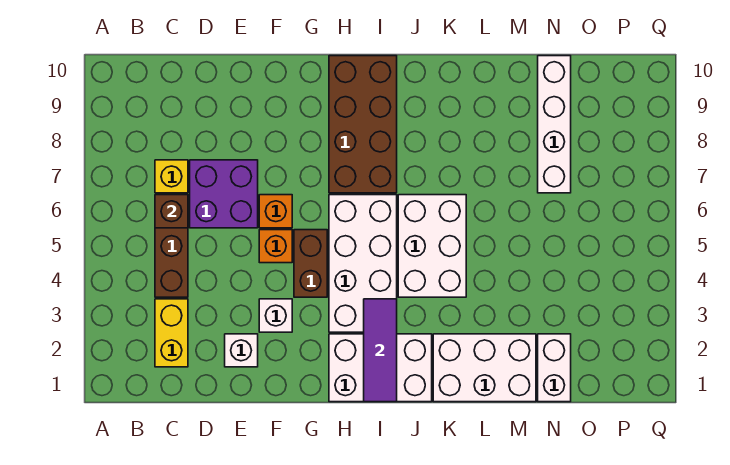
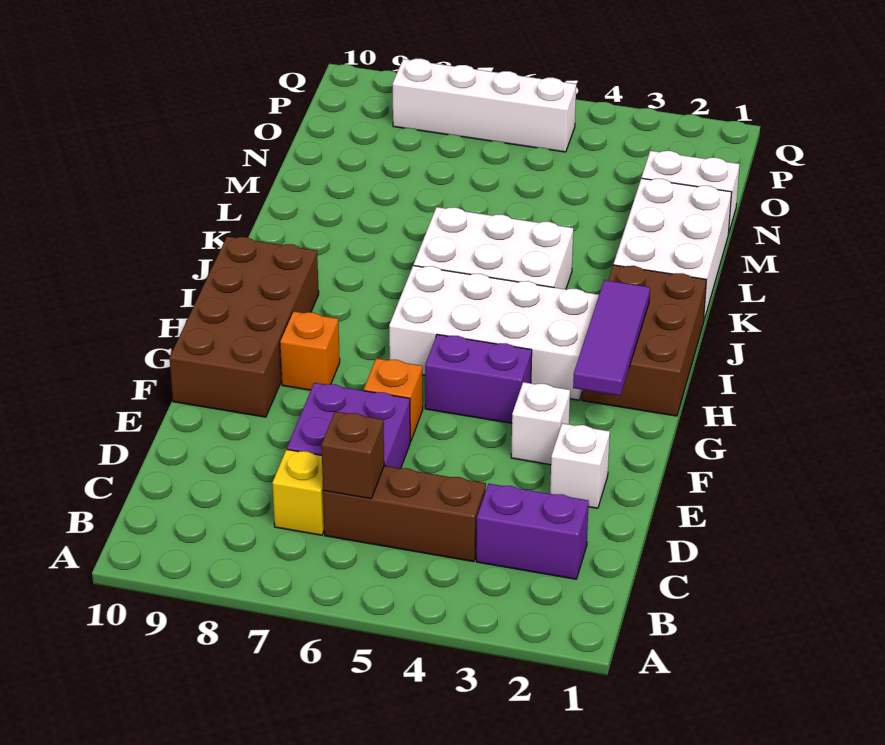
yellow brick C2:C3 level 1 -> purple brick C2:C3 level 1
orange brick F5 level 1 -> orange brick G8 level 1
brown brick G4:G5 level 1 -> purple brick G4:G5 level 1
white brick H1:J2 level 1 -> brown brick H1:J2 level 1
brown brick H7:I10 level 1 -> brown brick F9:I10 level 1
purple tile I1:I3 level 2 -> purple tile G2:I2 level 2
white brick N7:N10 level 1 -> white brick P5:P8 level 1

